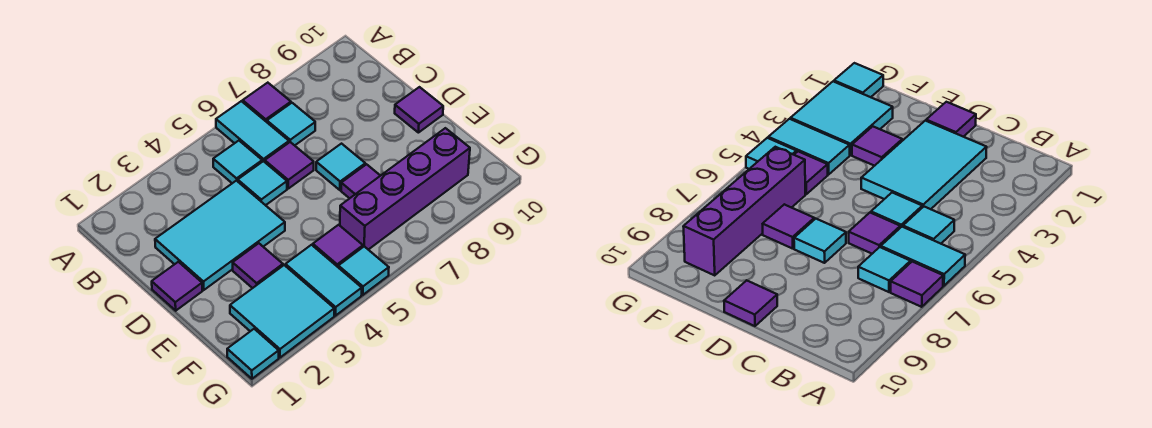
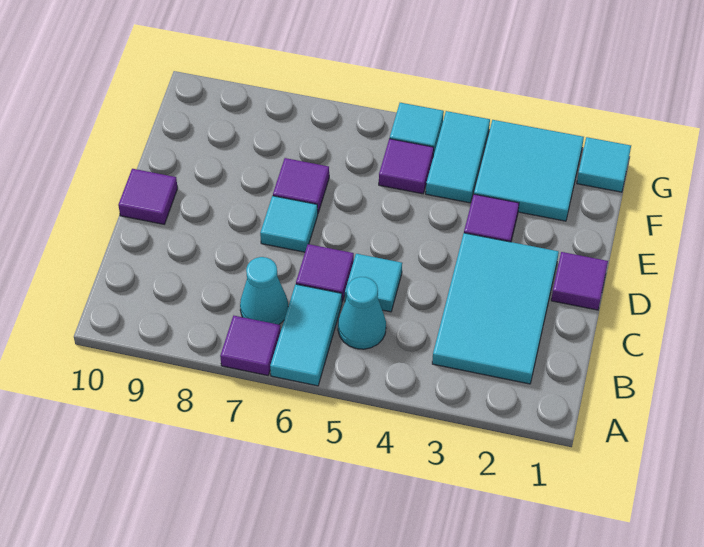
cyan tile B5 level 1 -> cyan cone B5 level 1
cyan tile B7 level 1 -> cyan cone B7 level 1
cyan tile C2:D4 level 1 -> cyan tile B2:D3 level 1
purple brick F6:F9 level 1 -> none

